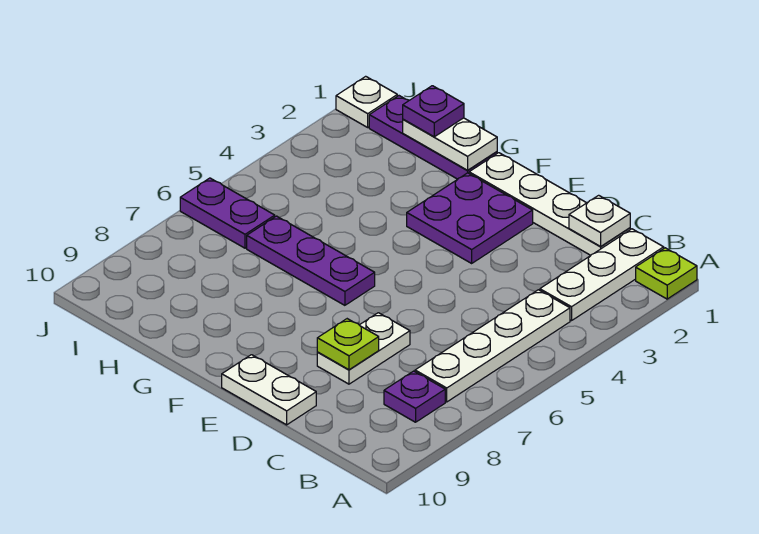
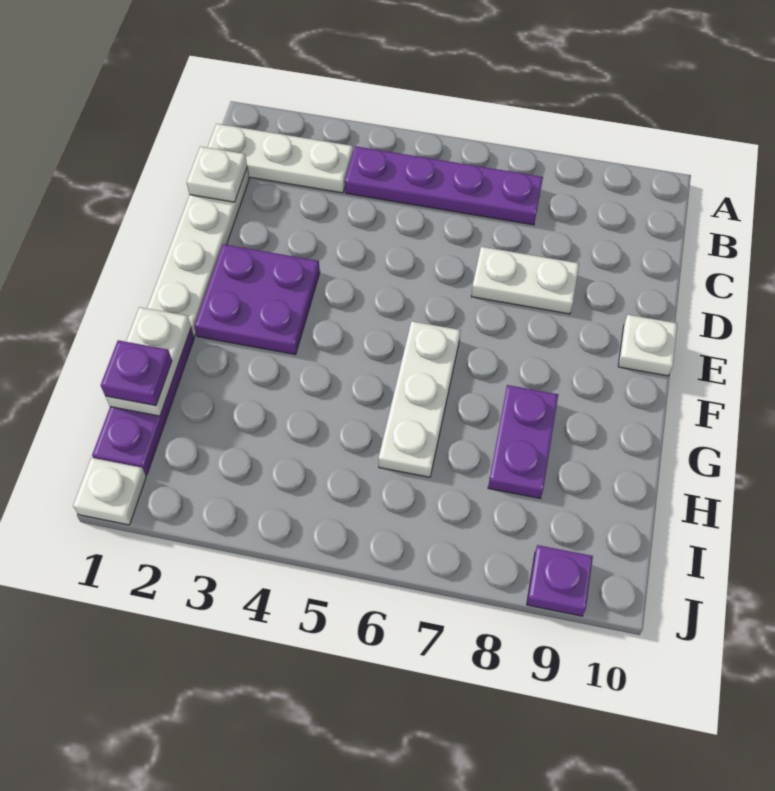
lime plate A1 level 1 -> none
white plate B4:B7 level 1 -> purple plate B4:B7 level 1
purple plate B8 level 1 -> purple plate J9 level 1
lime plate D8 level 2 -> none
white plate D10:E10 level 1 -> white plate E10 level 1
purple plate F6:H6 level 1 -> white plate F6:H6 level 1
purple plate I6:J6 level 1 -> purple plate G8:H8 level 1

